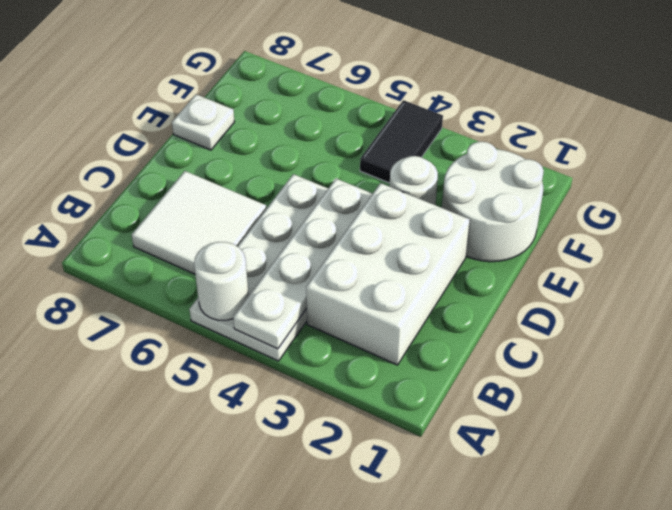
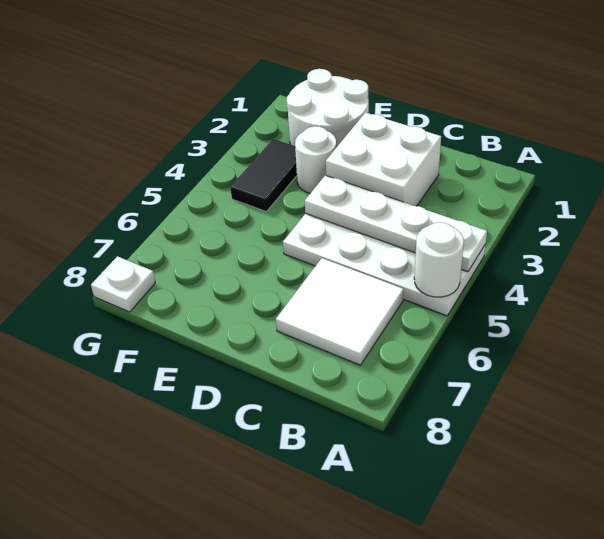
white brick B2:D3 level 1 -> white brick C2:D3 level 1
white plate E8 level 1 -> white plate G8 level 1
black tile F4:G4 level 1 -> black tile F3:F4 level 1

